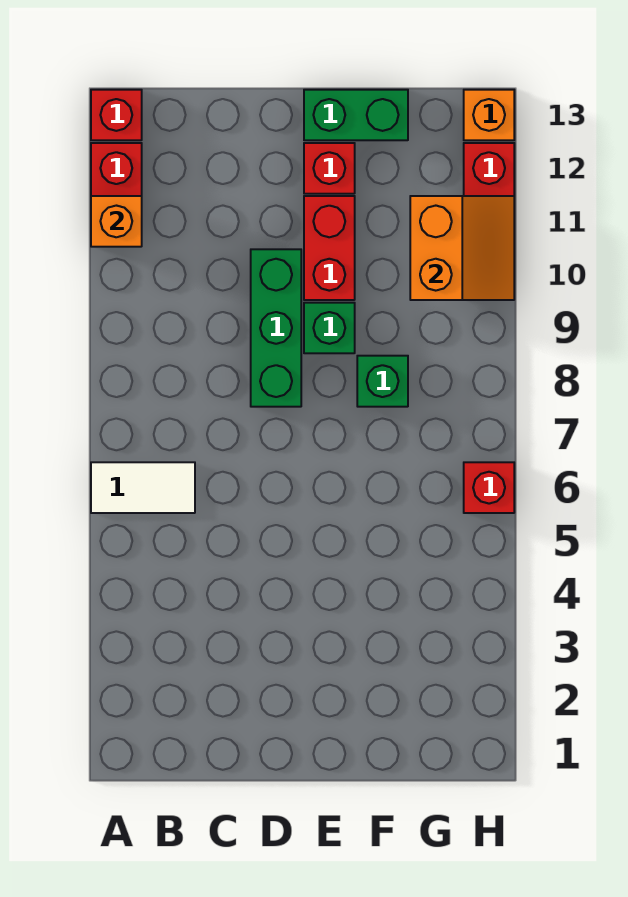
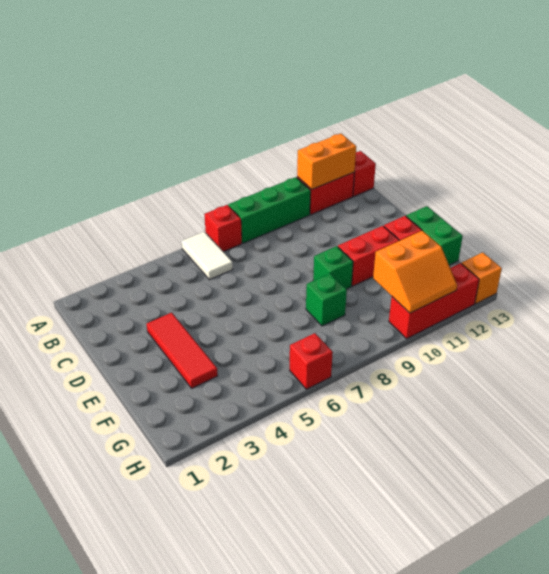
none -> red brick A7 level 1
orange brick A11 level 2 -> orange brick A11:A12 level 2
none -> red tile D3:F3 level 1
green brick D8:D10 level 1 -> green brick A8:A10 level 1

